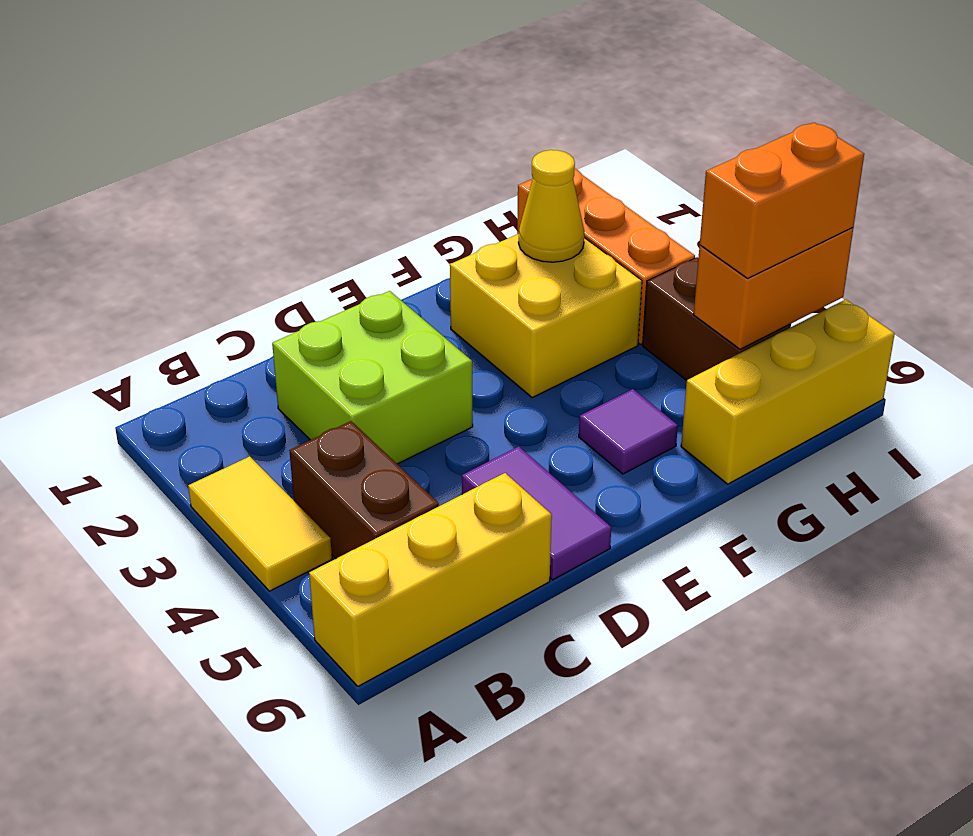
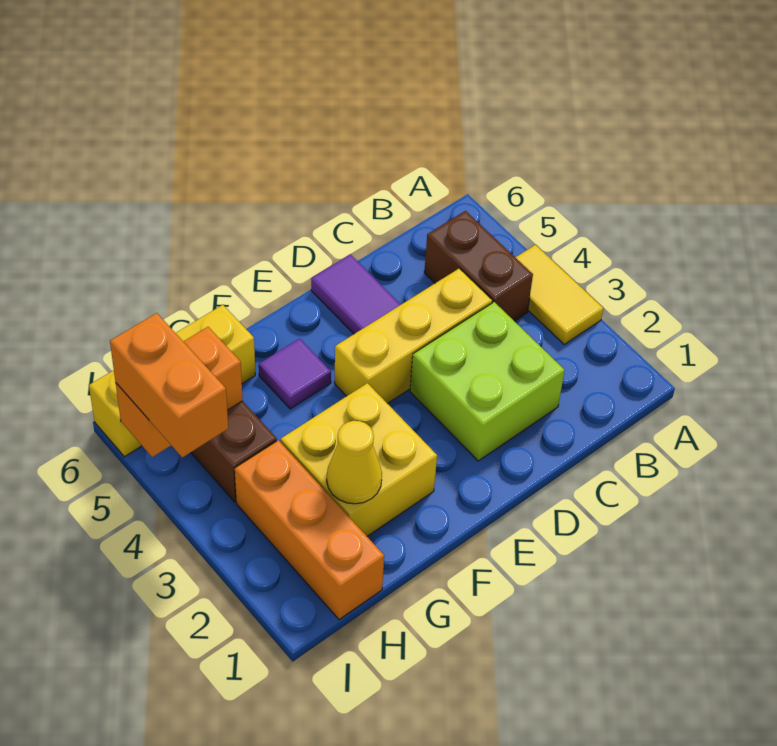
yellow brick A6:C6 level 1 -> yellow brick C4:E4 level 1
orange brick H5:I5 level 3 -> orange brick I4:I5 level 3

